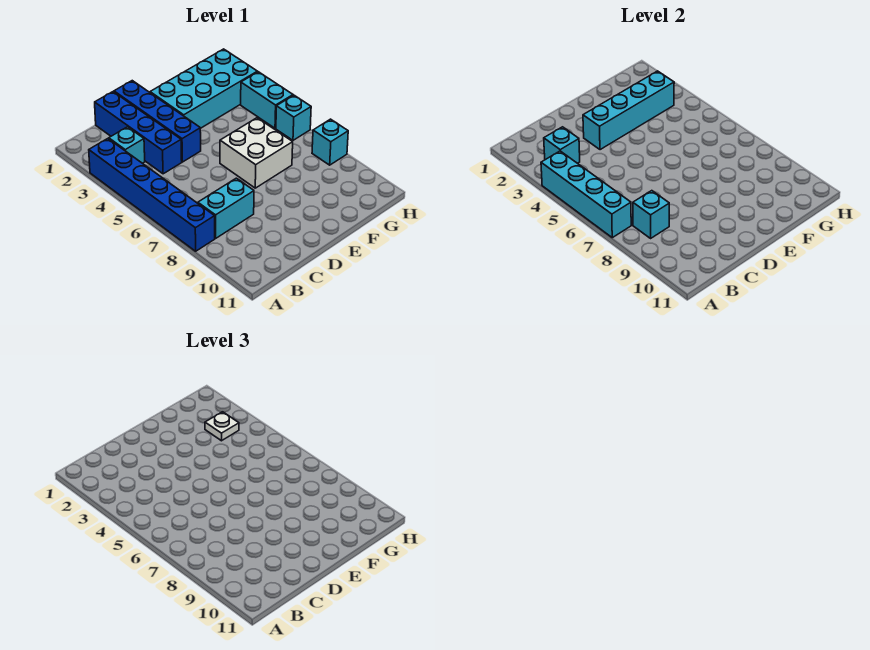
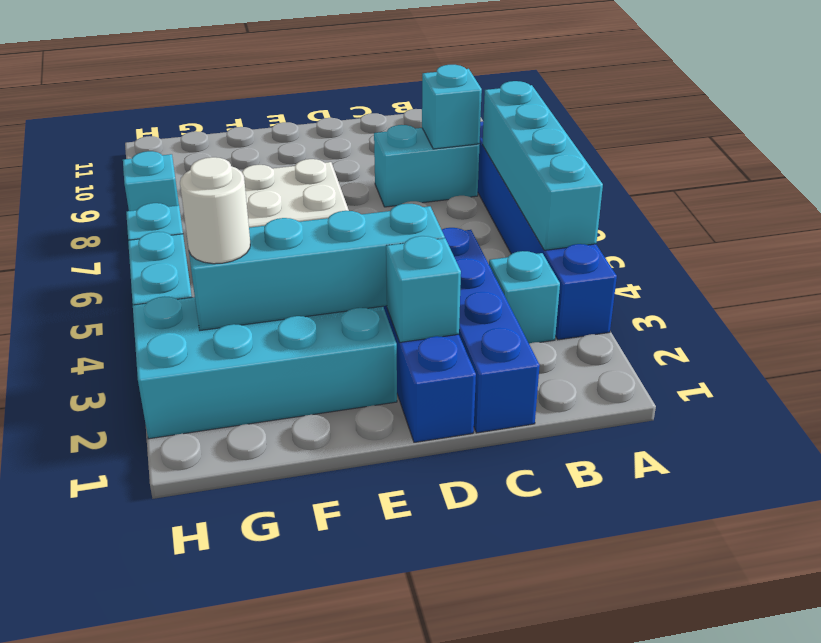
cyan brick B3 level 2 -> cyan brick D2 level 2
white plate G3 level 3 -> white round brick G3 level 3

